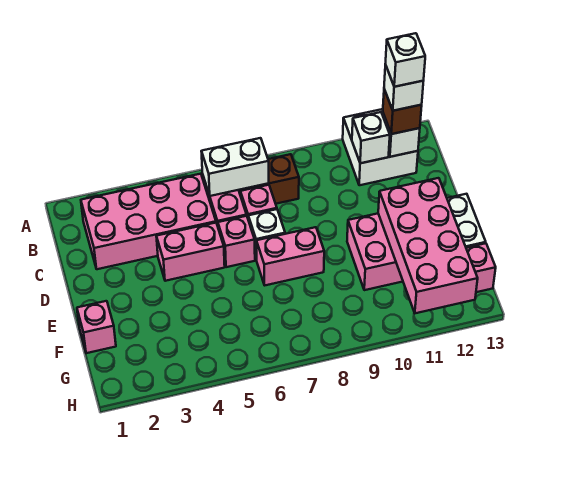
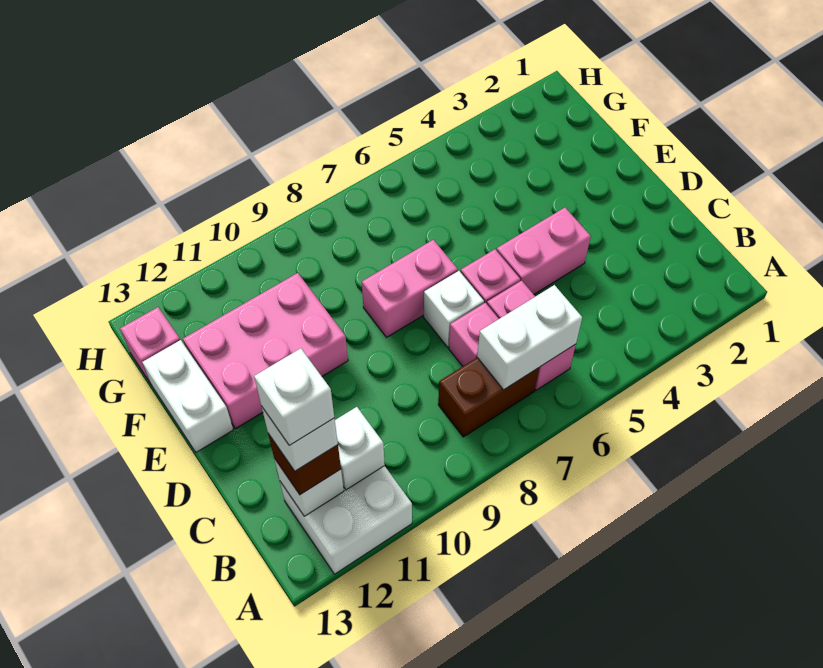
pink brick B2:C5 level 1 -> none
pink brick E11:H12 level 2 -> none
pink brick F1 level 1 -> none

